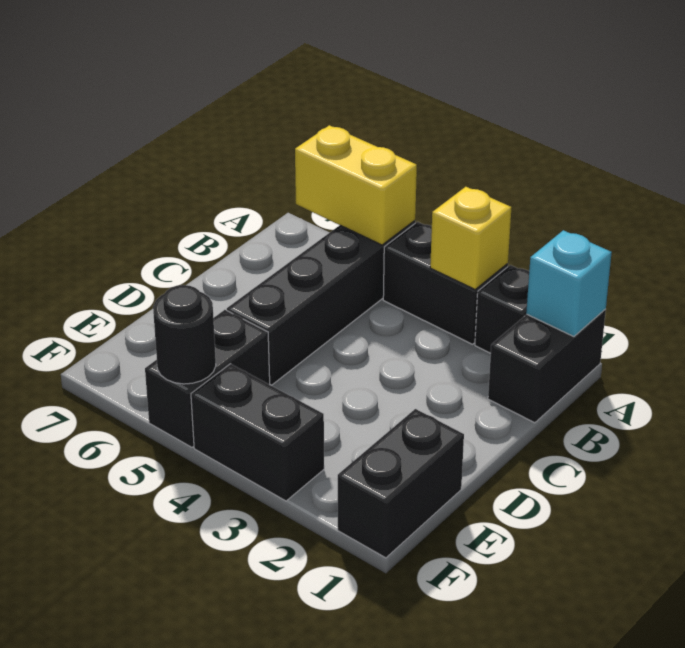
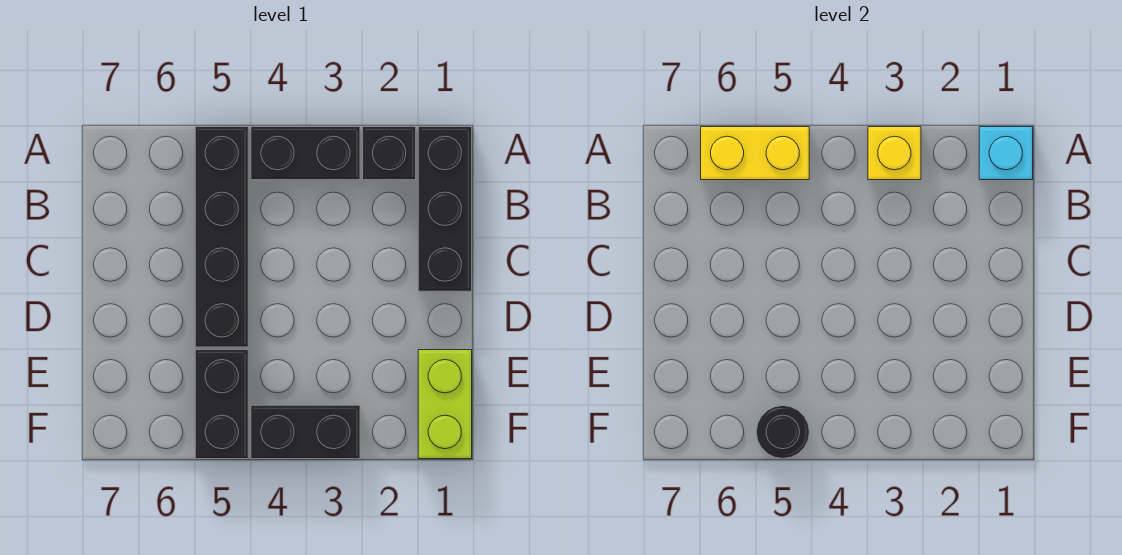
black brick A1:B1 level 1 -> black brick A1:C1 level 1
black brick E1:F1 level 1 -> lime brick E1:F1 level 1

